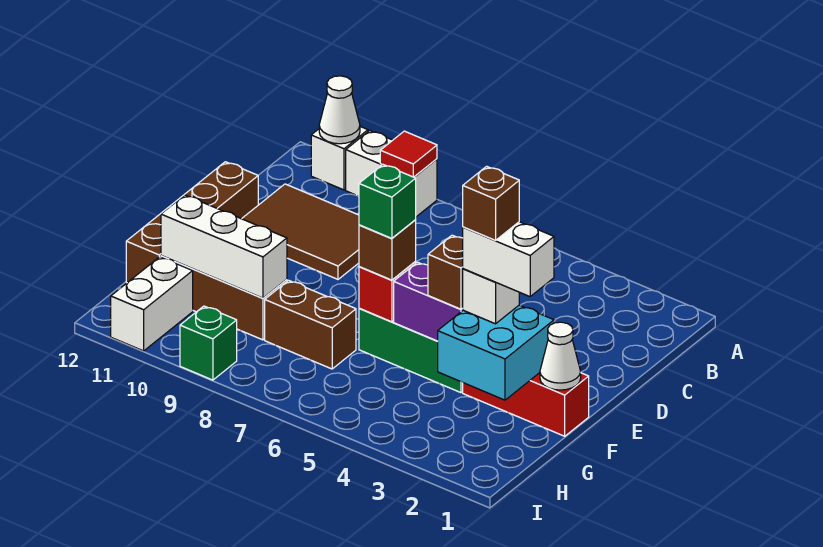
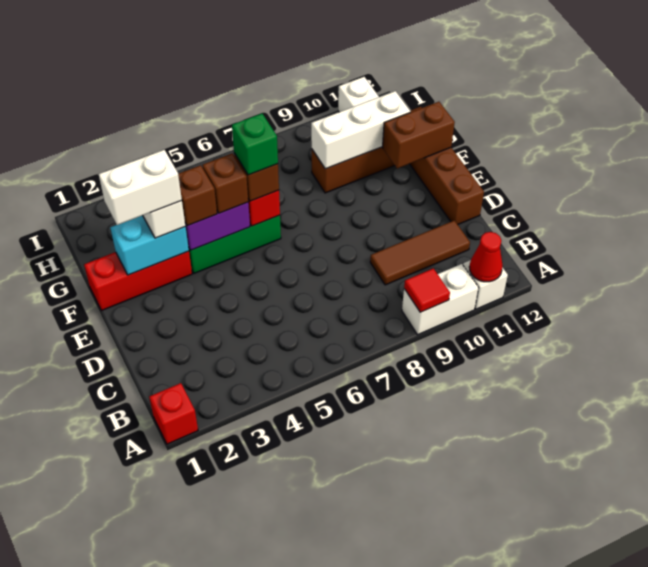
none -> red brick A1 level 1
white cone A11 level 2 -> red cone A11 level 2
brown tile C9:D11 level 1 -> brown tile C9:C11 level 1
white cone F1 level 2 -> none
cyan brick F2:G3 level 2 -> cyan brick F2:F3 level 2
brown brick F3 level 5 -> brown brick F5 level 3
brown brick G7:G8 level 1 -> brown brick F11:F12 level 2
green brick I9 level 1 -> none

